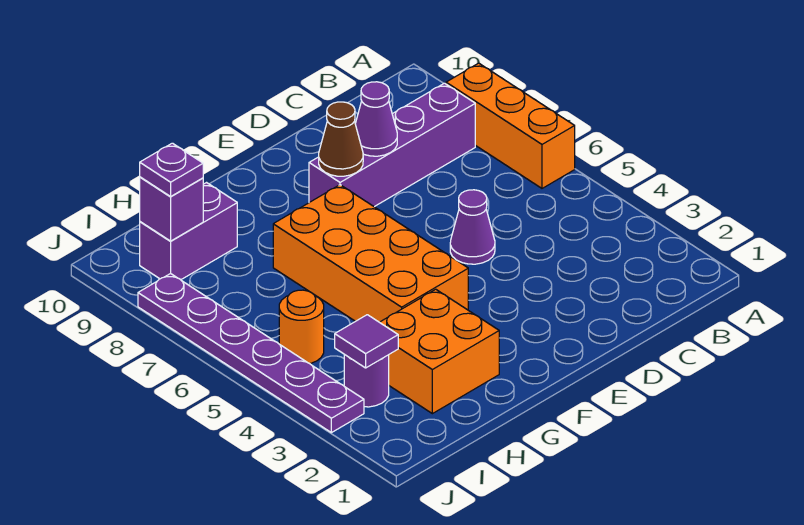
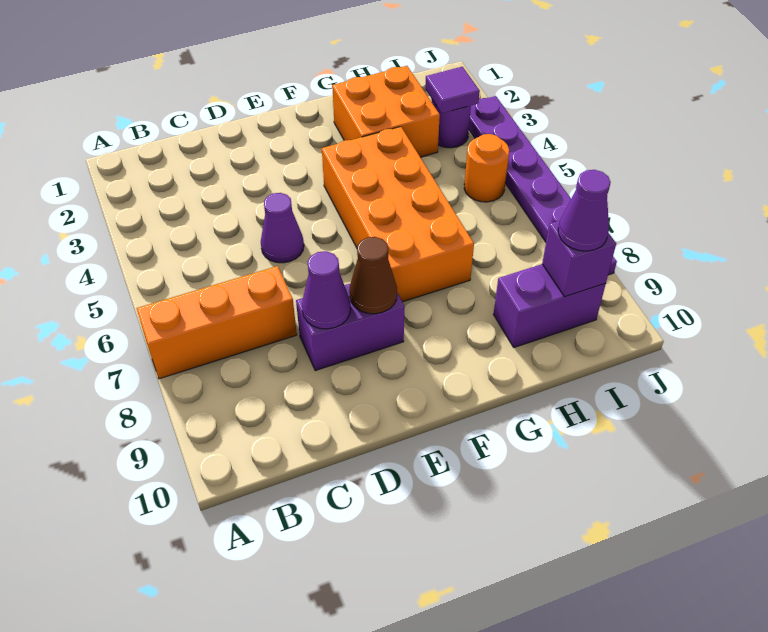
orange brick A6:A8 level 1 -> orange brick A7:C7 level 1
purple brick B8:E8 level 1 -> purple brick D8:E8 level 1
purple plate I9 level 3 -> purple cone I9 level 3

